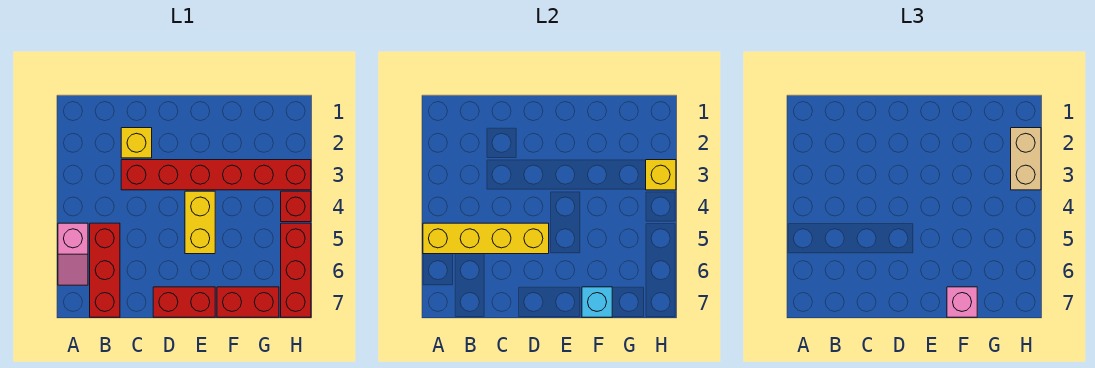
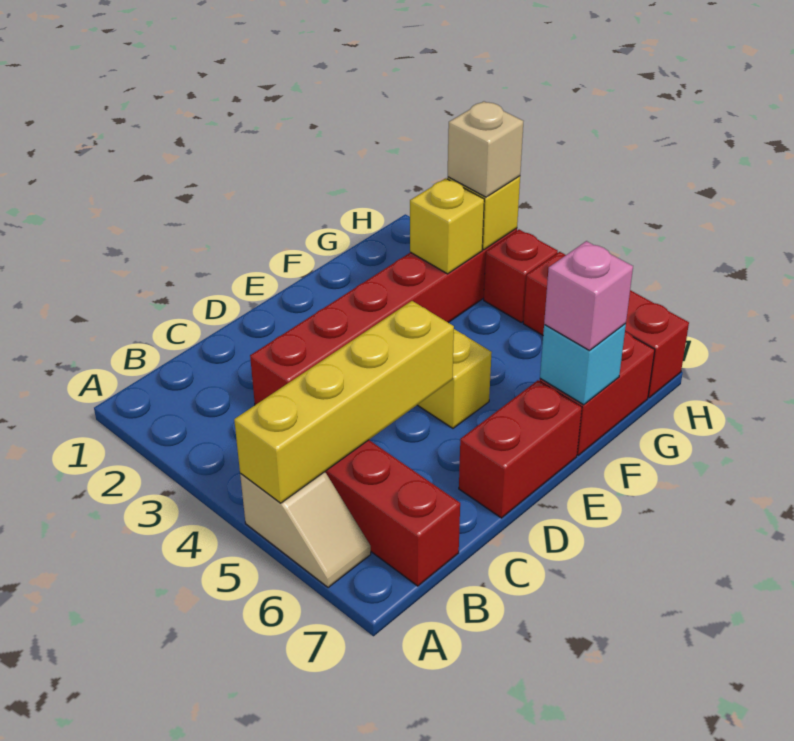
pink slope A5:A6 level 1 top 5 -> tan slope A5:A6 level 1 top 5
yellow brick C2 level 1 -> yellow brick G3 level 2
tan brick H2:H3 level 3 -> tan brick H3 level 3

